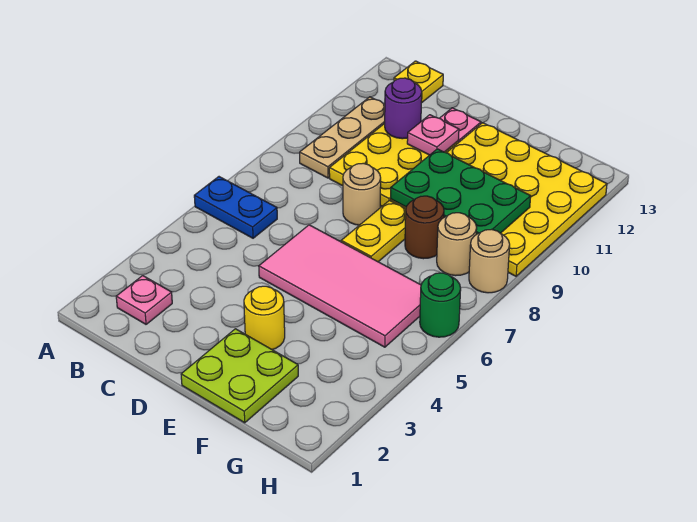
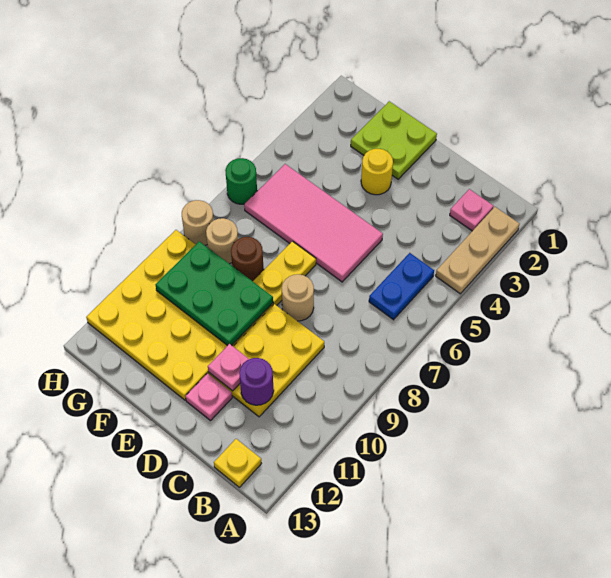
blue plate A6:B6 level 1 -> blue plate B5:B6 level 1
tan plate B9:B11 level 1 -> tan plate A2:A4 level 1

